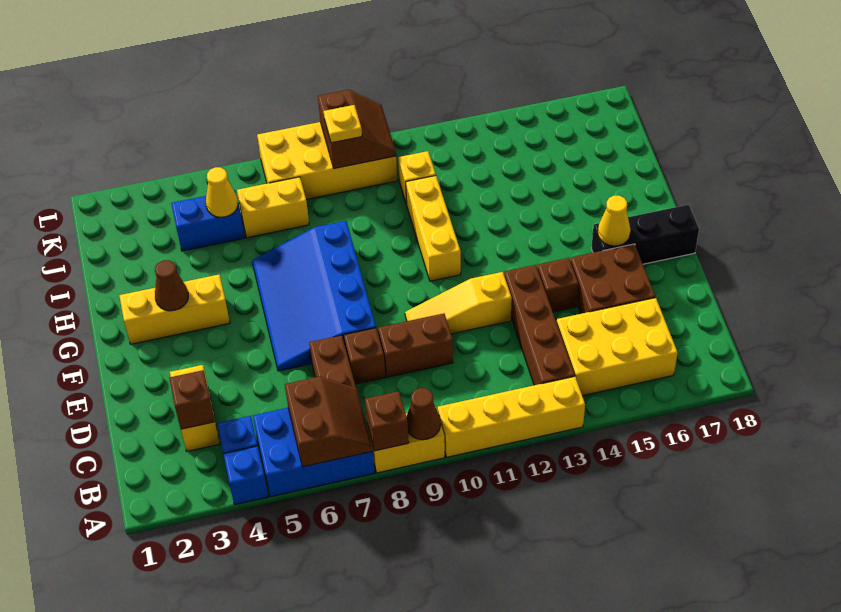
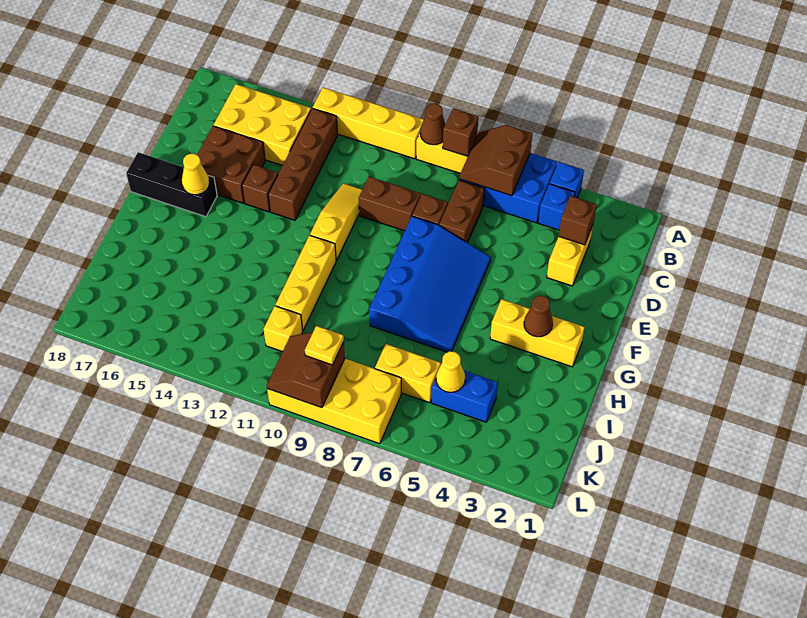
yellow slope E10:E12 level 1 top 12 -> yellow slope D11:F11 level 1 top F

